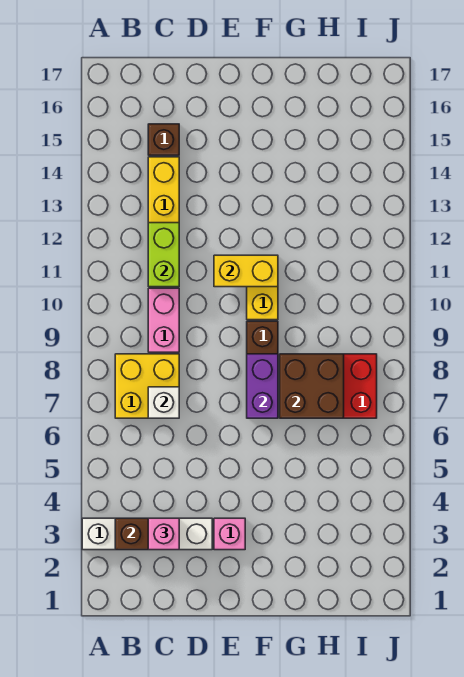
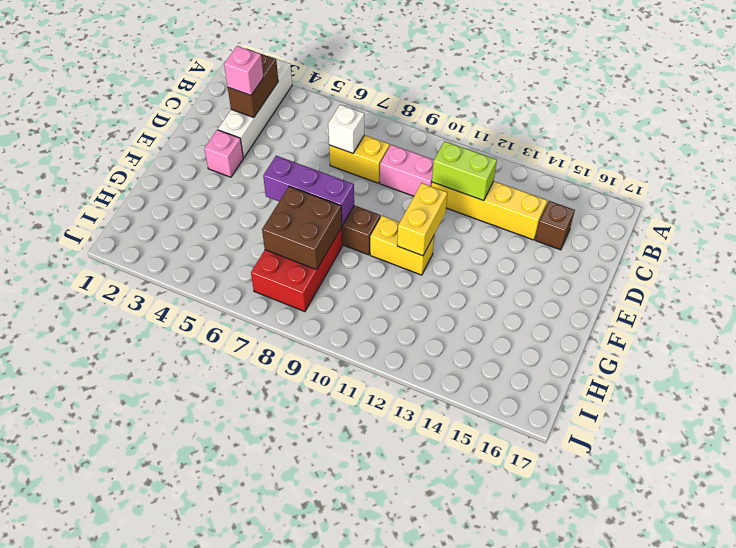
yellow brick B7:C8 level 1 -> yellow brick C7:C8 level 1
purple brick F7:F8 level 2 -> purple brick F6:F8 level 2

